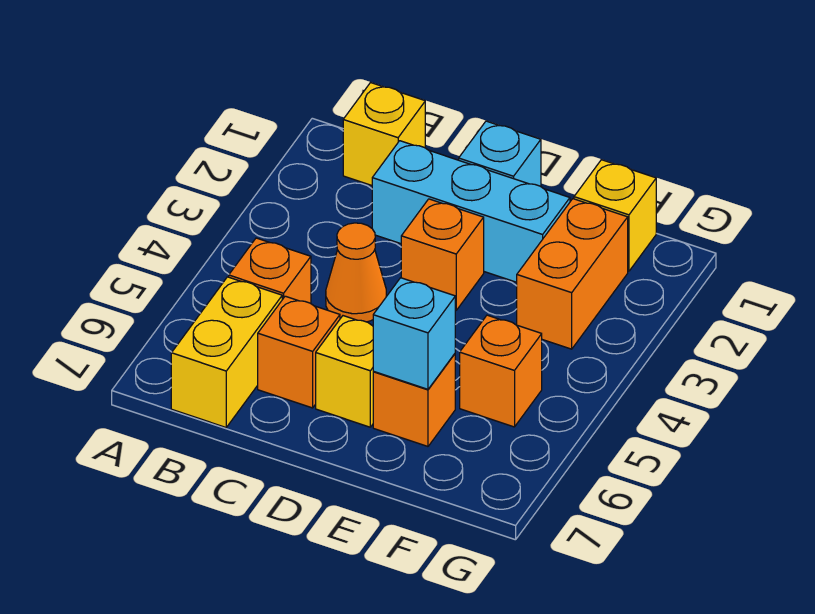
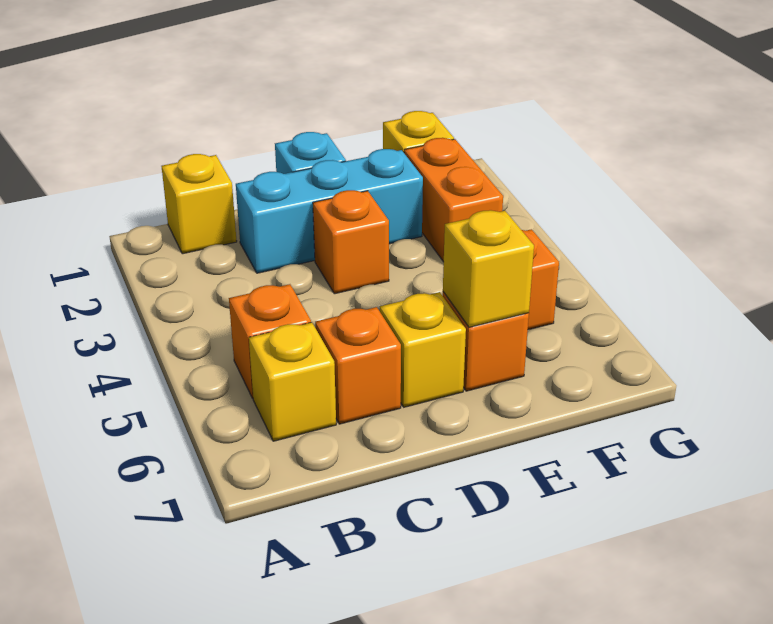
yellow brick B6:B7 level 1 -> yellow brick B6 level 1
orange cone C4 level 1 -> none
cyan brick E6 level 2 -> yellow brick E6 level 2

